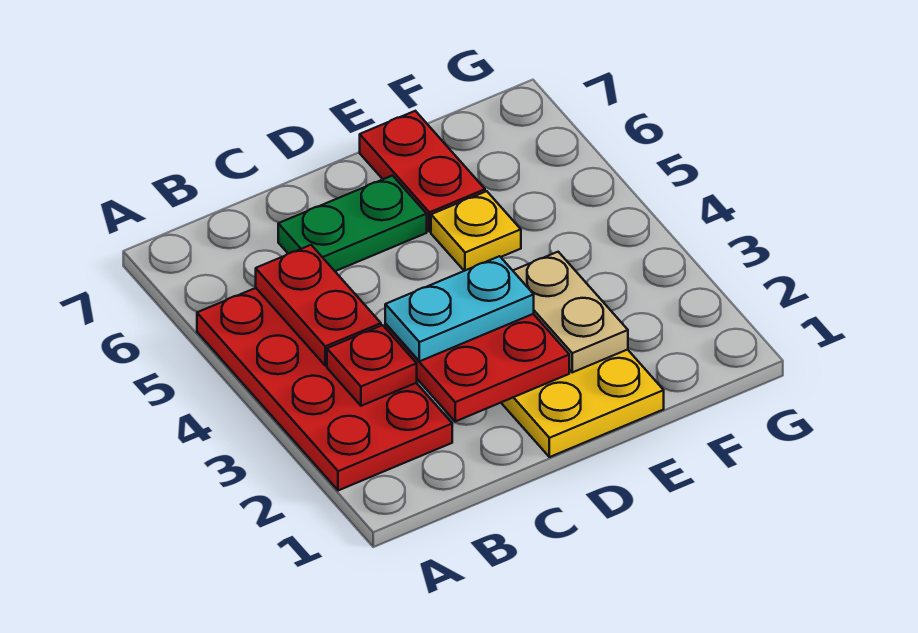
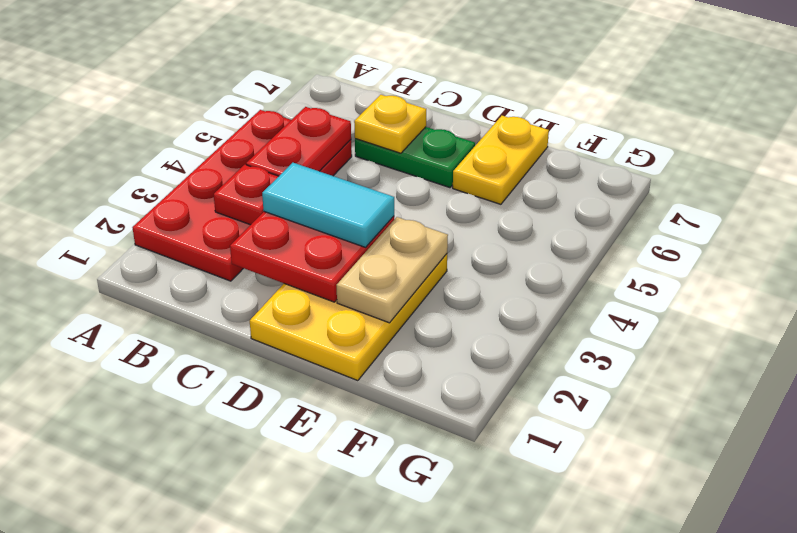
cyan plate C3:D3 level 3 -> cyan tile C3:D3 level 3
yellow plate E5 level 1 -> yellow plate C6 level 2
red plate E6:E7 level 1 -> yellow plate E6:E7 level 1

